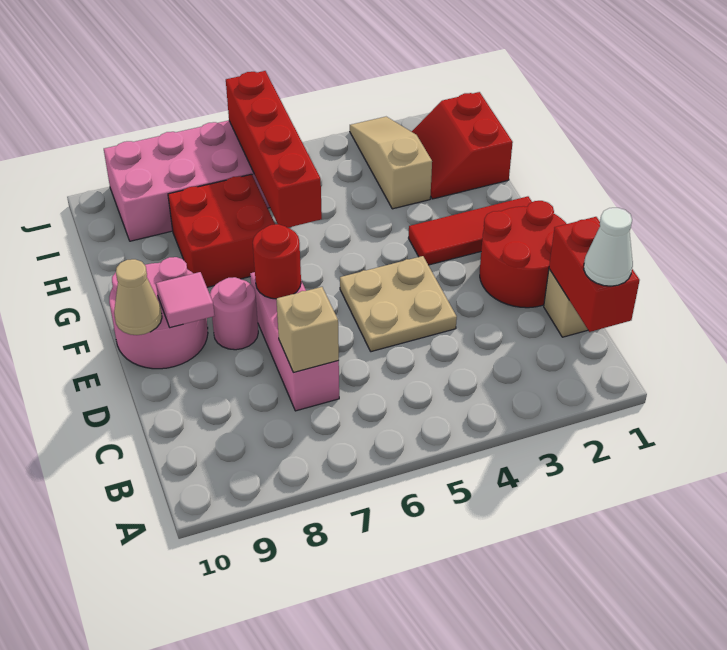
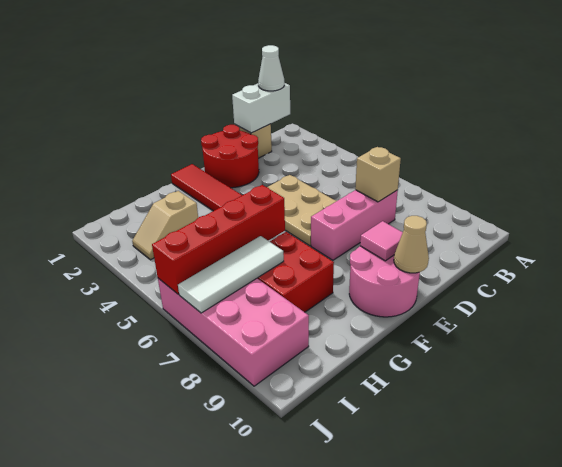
red brick B1:C1 level 2 -> white brick B1:C1 level 2
tan plate D4:E5 level 1 -> tan plate D4:E6 level 1
red round brick E7 level 2 -> none
pink round brick E8 level 1 -> none
red slope H1:I2 level 1 top 1 -> none
tan slope H3:J3 level 1 top H -> tan slope H3:I3 level 1 top H
none -> white tile H7:J7 level 2

